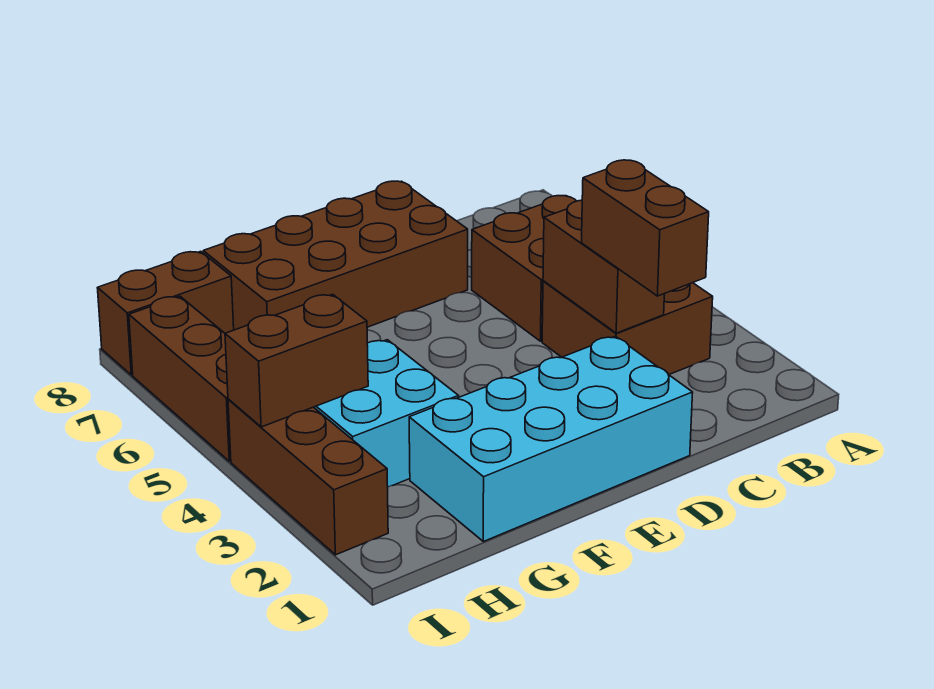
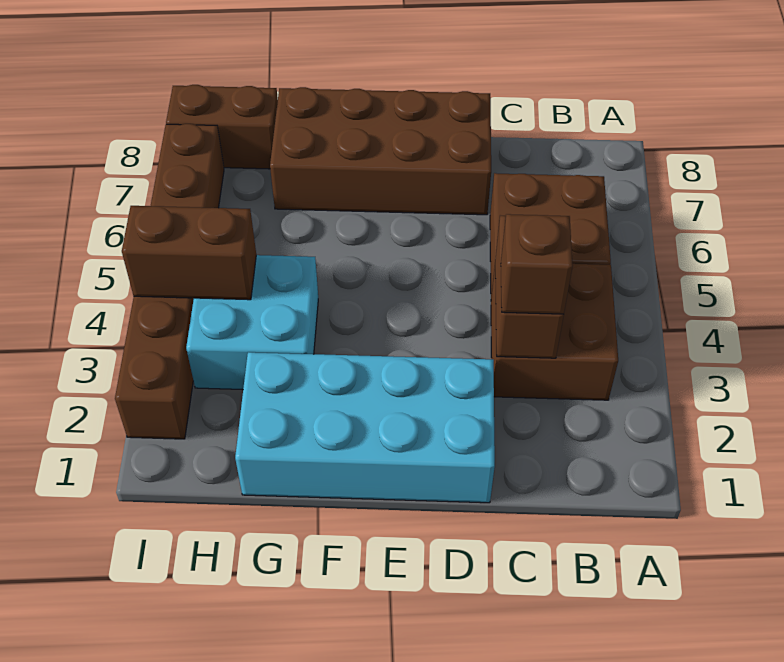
brown brick C2:C3 level 3 -> brown brick C3 level 3

